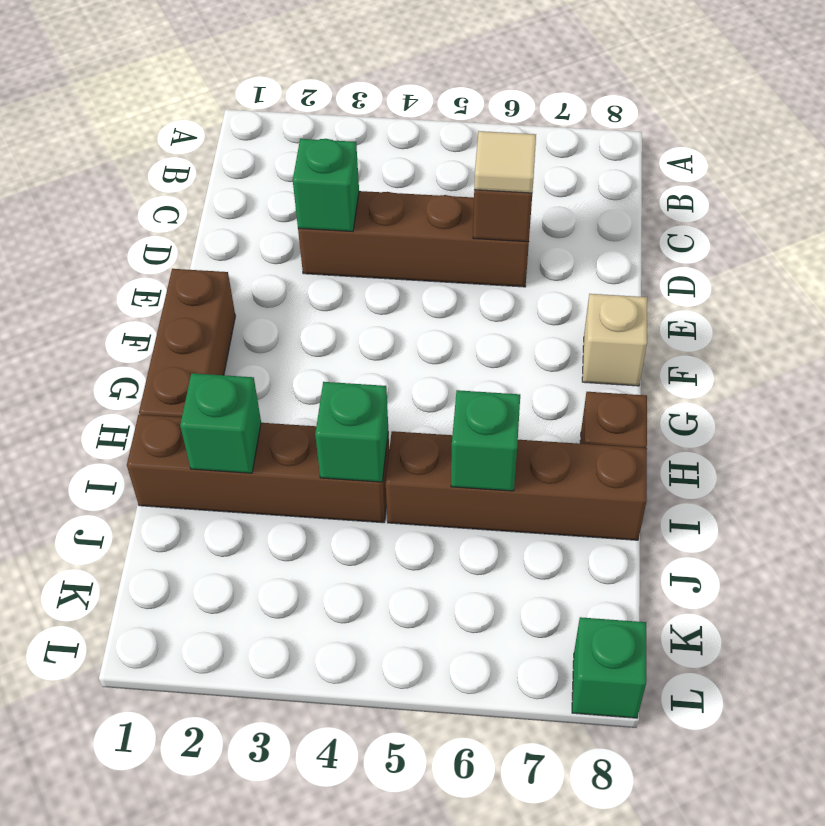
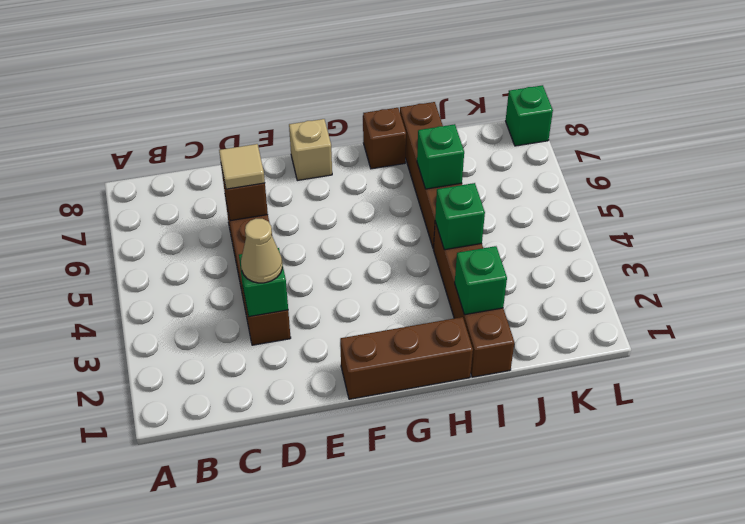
none -> tan cone D3 level 3

